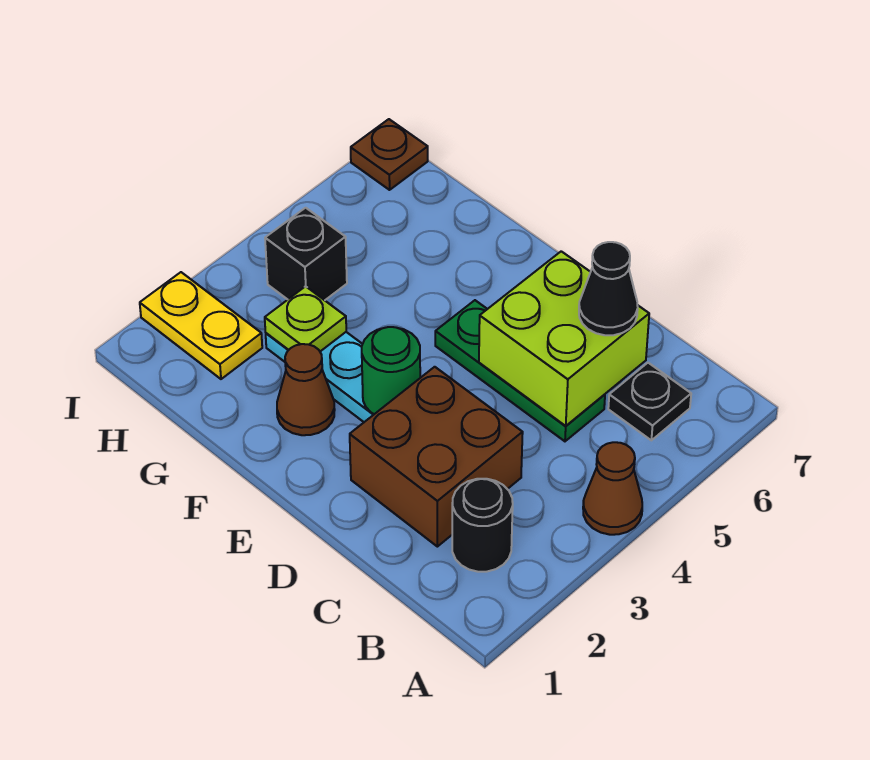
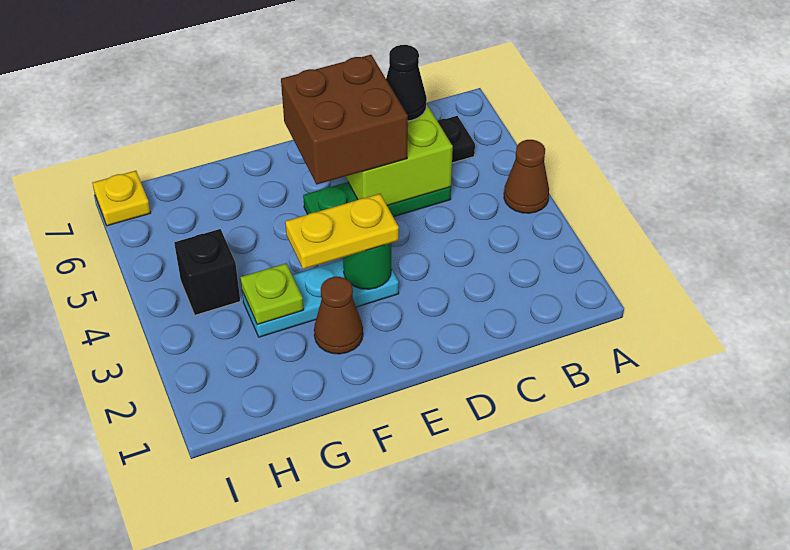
black round brick B2 level 1 -> none
brown brick C2:D3 level 1 -> brown brick D5:E6 level 3
yellow plate H2:I2 level 1 -> yellow plate E3:F3 level 3
brown plate I7 level 1 -> yellow plate I7 level 1

